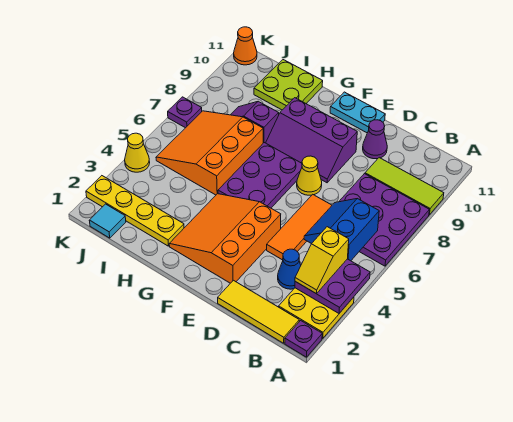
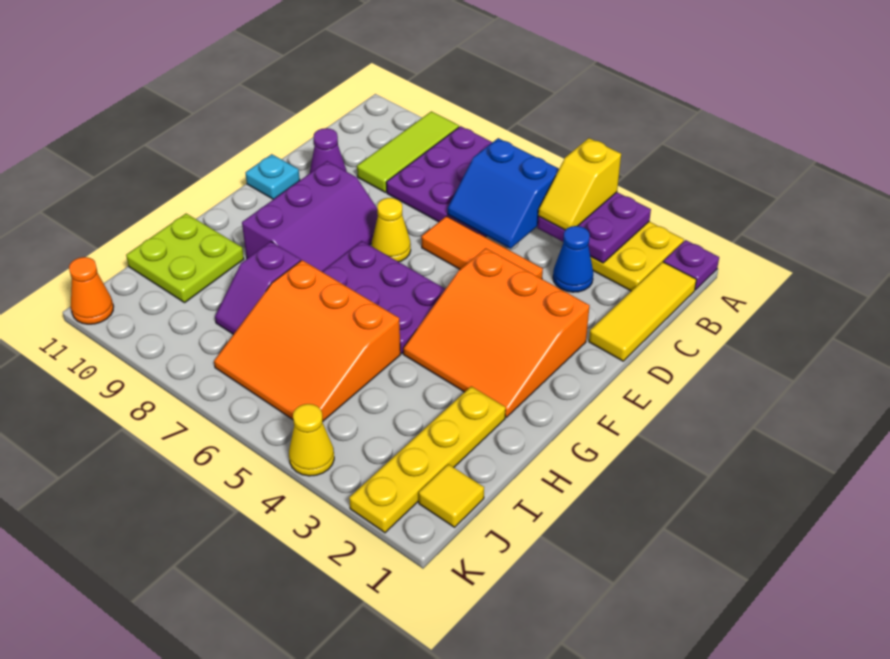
yellow slope B3:B4 level 3 top 4 -> yellow slope A4:B4 level 3 top A
cyan plate E11:F11 level 1 -> cyan plate E11 level 1
cyan tile J1 level 1 -> yellow tile J1 level 1
purple plate K7 level 1 -> none

